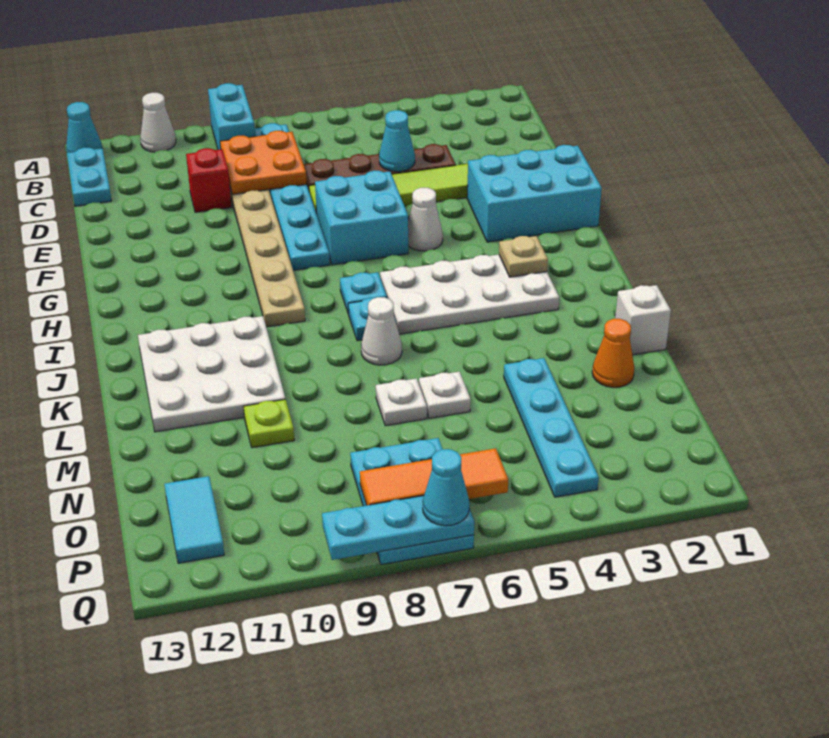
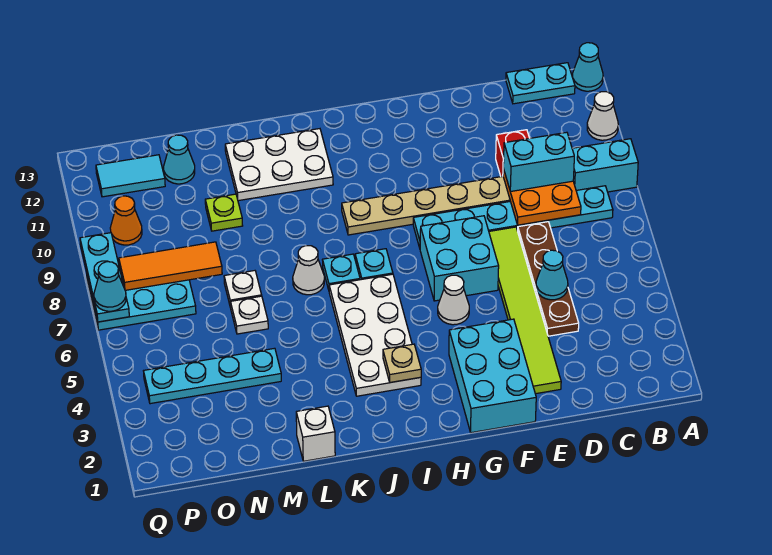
none -> cyan brick C9:D9 level 3
white plate J10:L12 level 1 -> white plate J11:L12 level 1
orange cone M2 level 1 -> orange cone P10 level 1
none -> cyan cone N12 level 1
orange tile P6:P8 level 2 -> orange tile N8:P8 level 2

